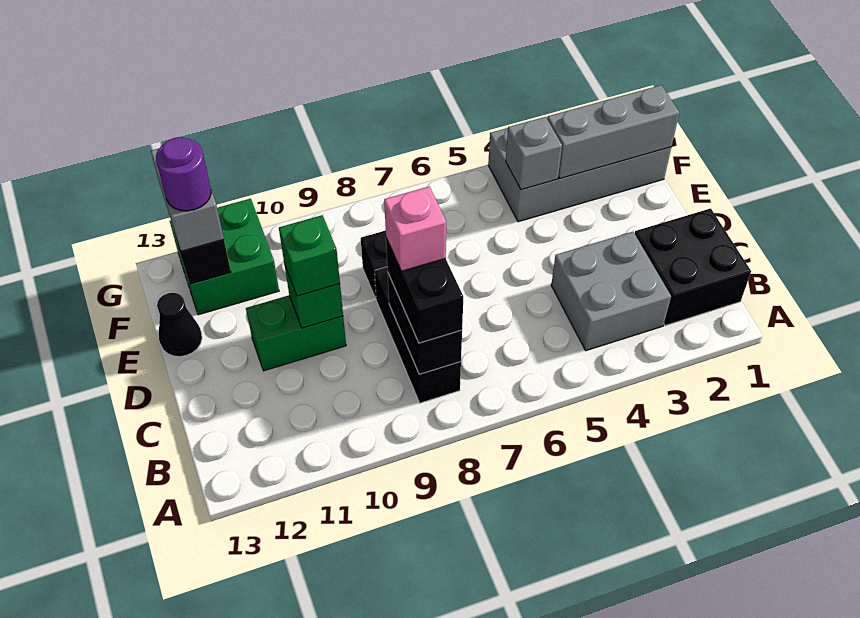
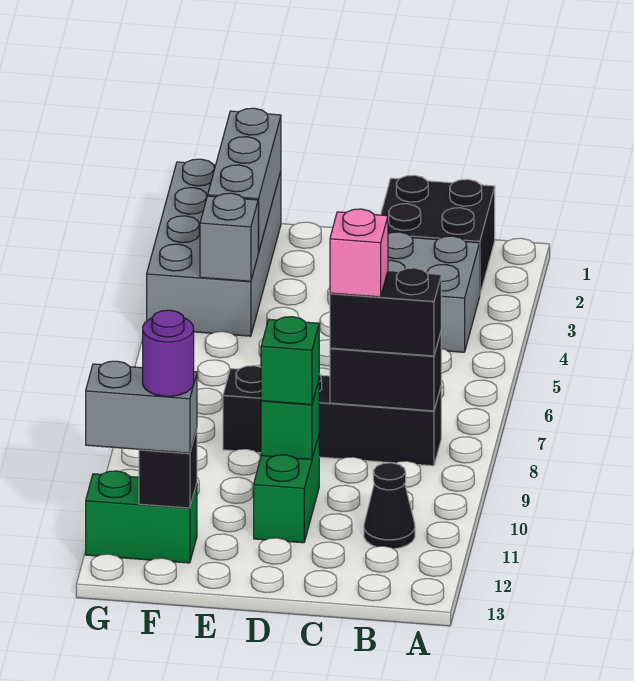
black cone E13 level 1 -> black cone B11 level 1
green brick F11:G12 level 1 -> green brick F12:G12 level 1

